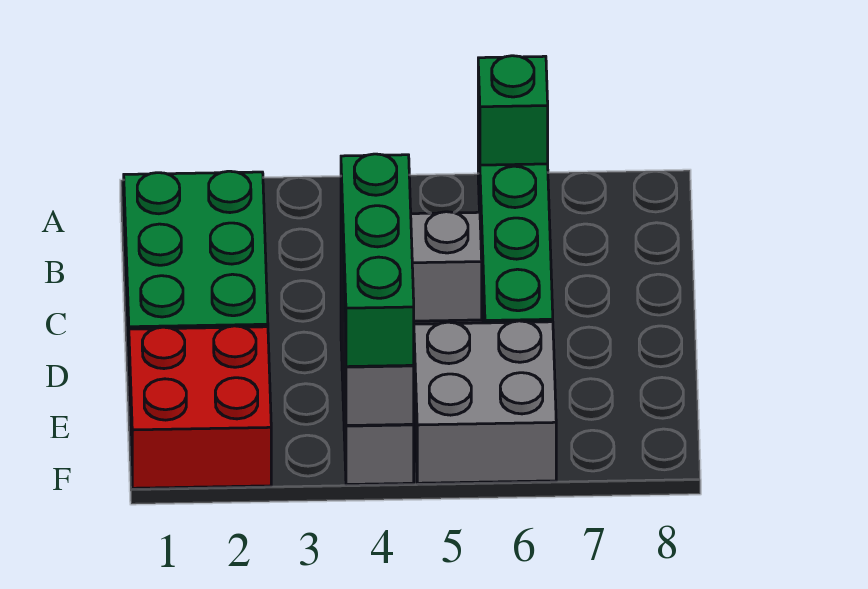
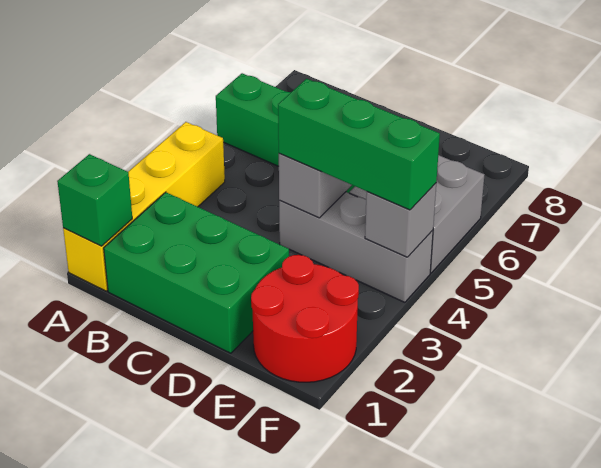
none -> yellow brick A1:A4 level 1
green brick A6 level 2 -> green brick A1 level 2
red brick E1:F2 level 1 -> red round brick E1:F2 level 1

